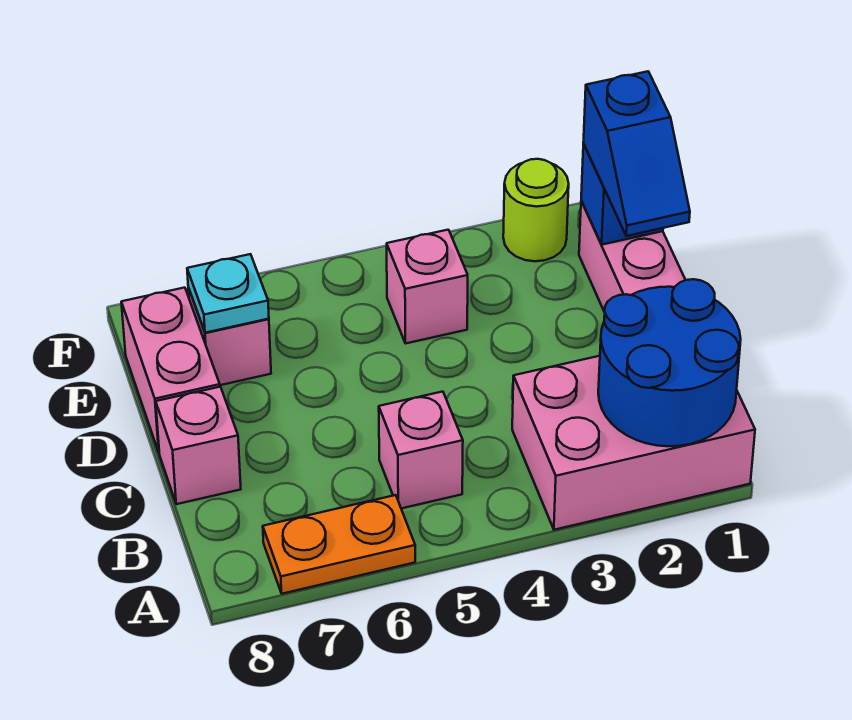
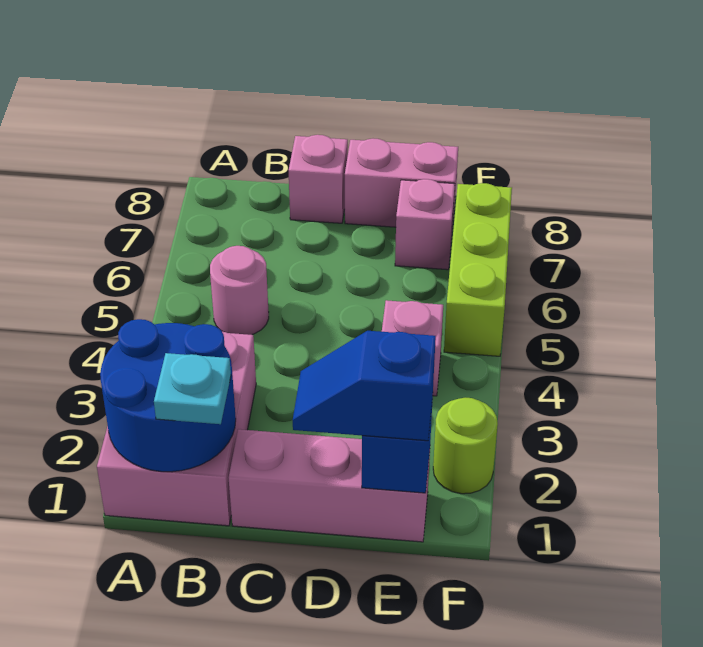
orange plate A6:A7 level 1 -> none
pink brick B5 level 1 -> pink round brick B5 level 1
cyan plate E7 level 2 -> cyan plate B1 level 3
none -> lime brick F5:F7 level 1

